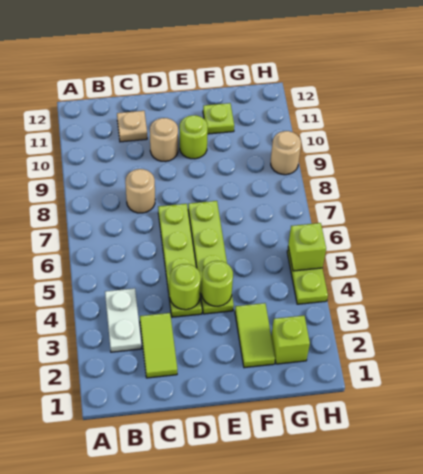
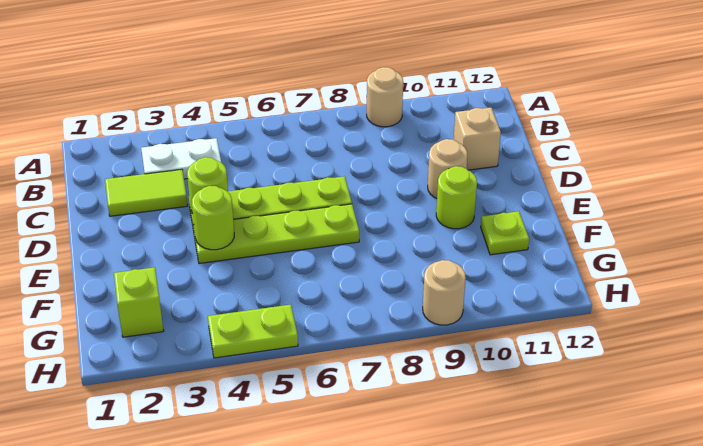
tan round brick C8 level 1 -> tan round brick A9 level 1
tan plate C11 level 1 -> tan brick C11 level 1
lime tile F2:F3 level 1 -> none
lime brick H5 level 2 -> none

